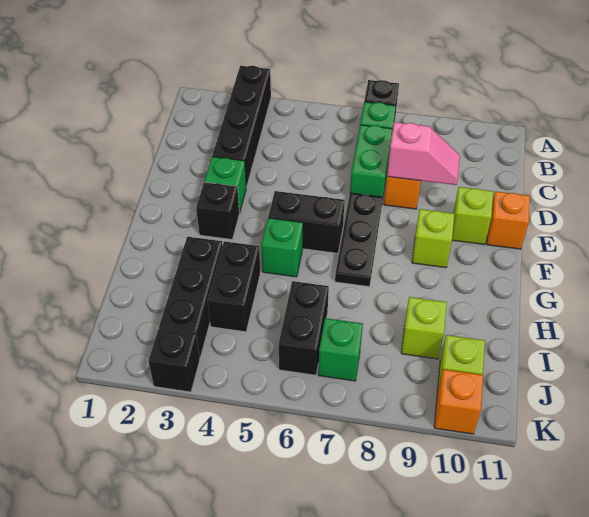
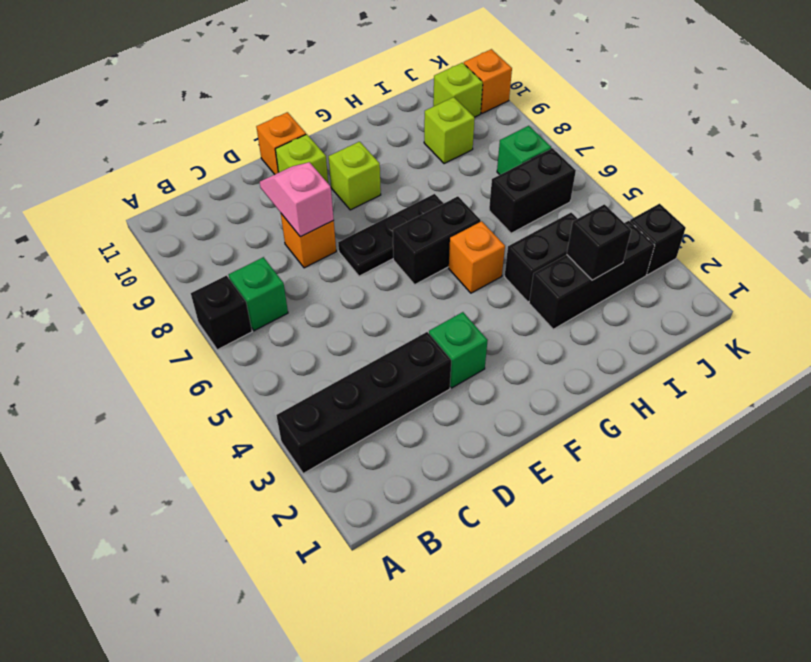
green brick C7:D7 level 1 -> none
black brick F3 level 1 -> black brick I3 level 2
black brick F5:F6 level 1 -> black brick F6:G6 level 1
green brick G5 level 1 -> orange brick G5 level 1

